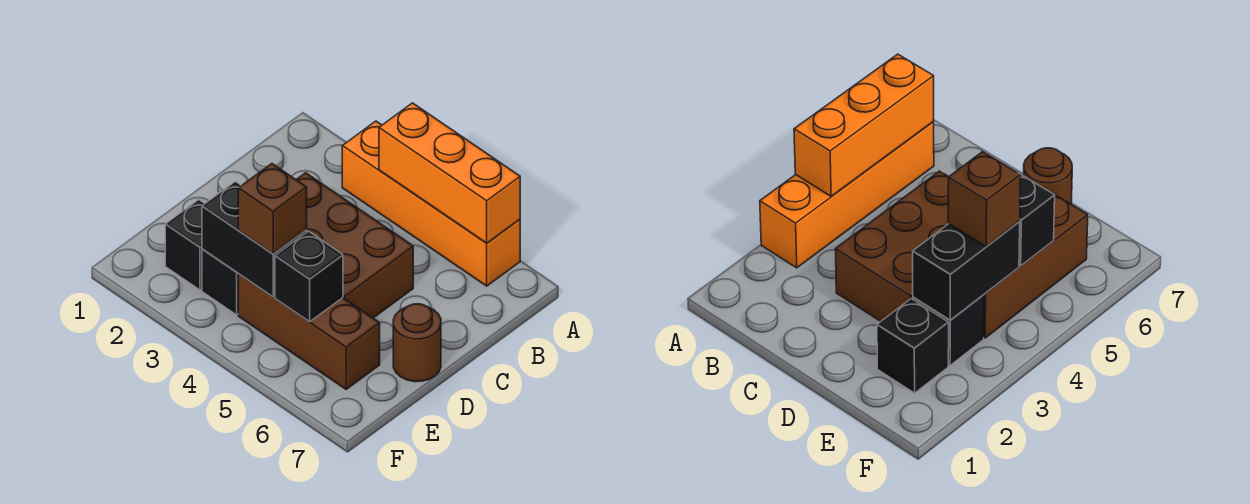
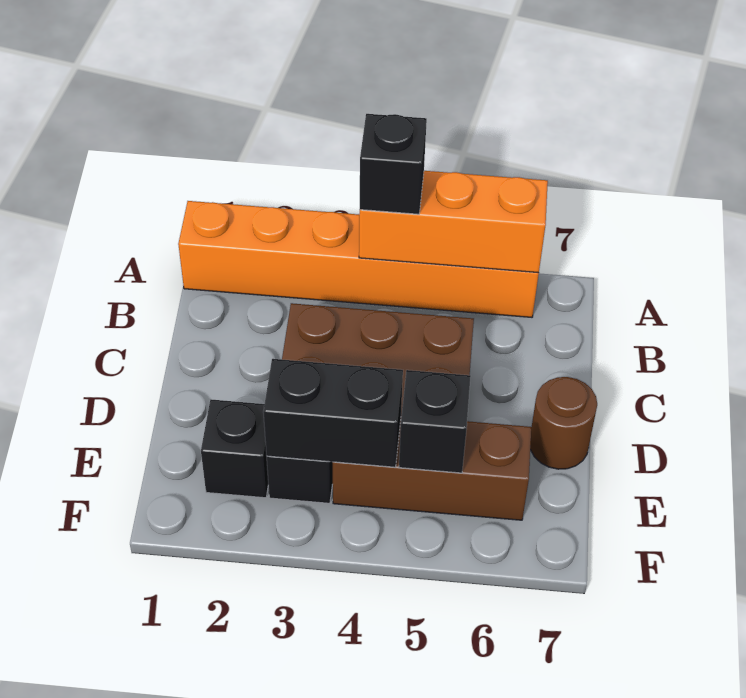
orange brick A3:A6 level 1 -> orange brick A1:A6 level 1
none -> black brick A4 level 3
brown brick E4 level 3 -> none

